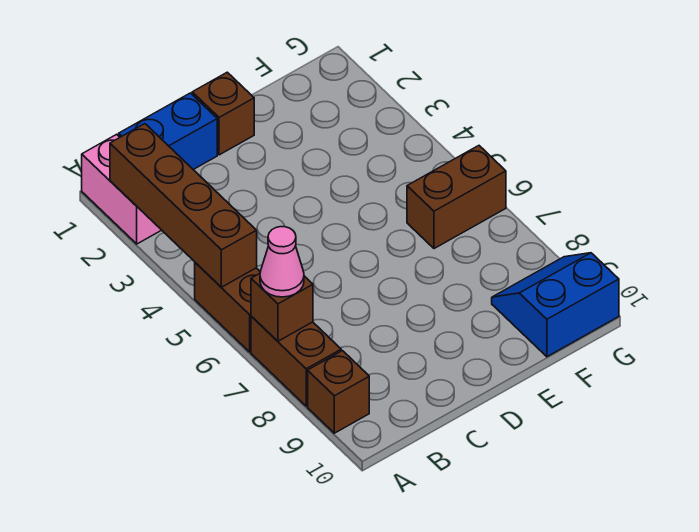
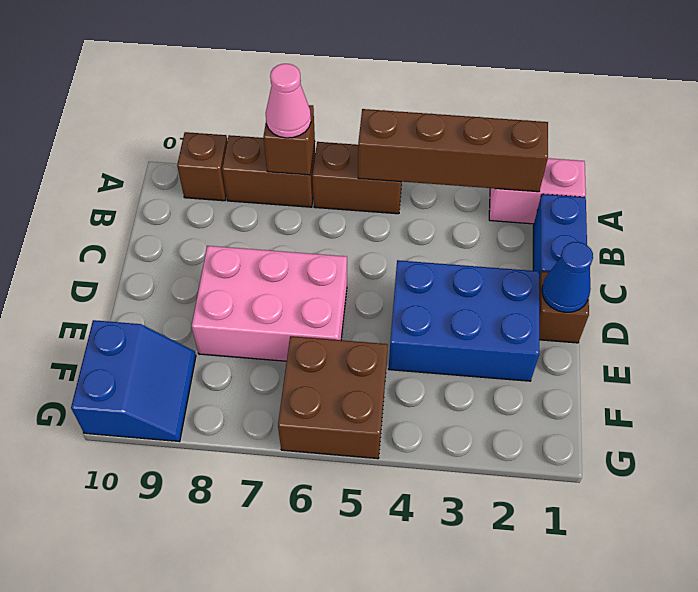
none -> blue cone D1 level 2
none -> blue brick D2:E4 level 1
none -> pink brick D6:E8 level 1
brown brick F6:G6 level 1 -> brown brick F5:G6 level 1

